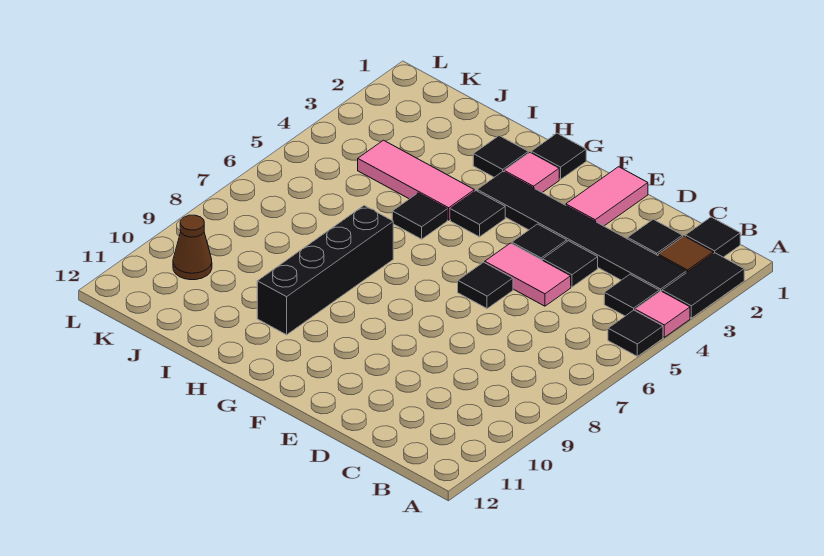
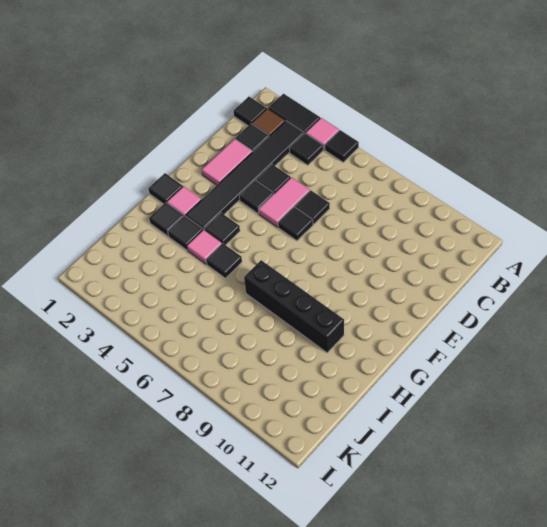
none -> black tile D6 level 1
pink tile E1:E2 level 1 -> pink tile D2:E2 level 1
none -> black tile H3 level 1
pink tile H4:J4 level 1 -> pink tile H4 level 1
brown cone K10 level 1 -> none

